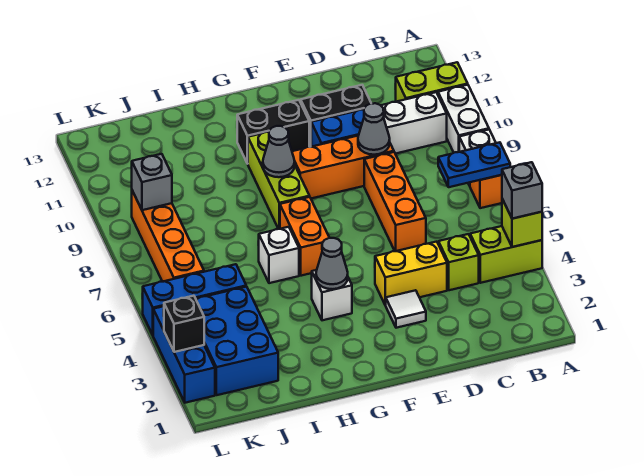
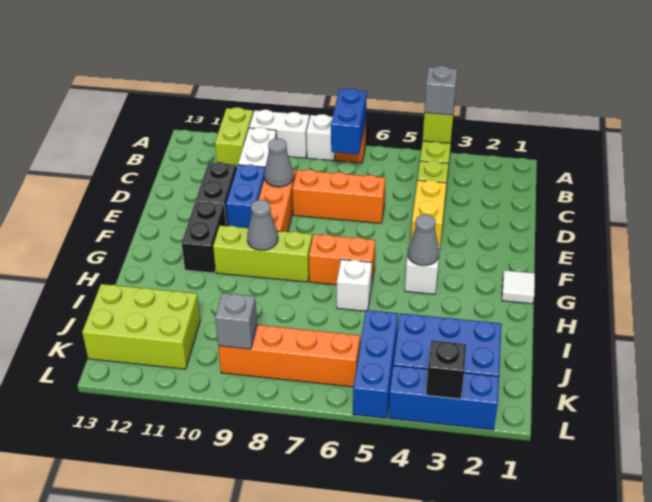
blue plate A7:B7 level 2 -> blue brick A7:B7 level 2
white tile E3 level 1 -> white tile G1 level 1
none -> lime brick J11:K13 level 1

